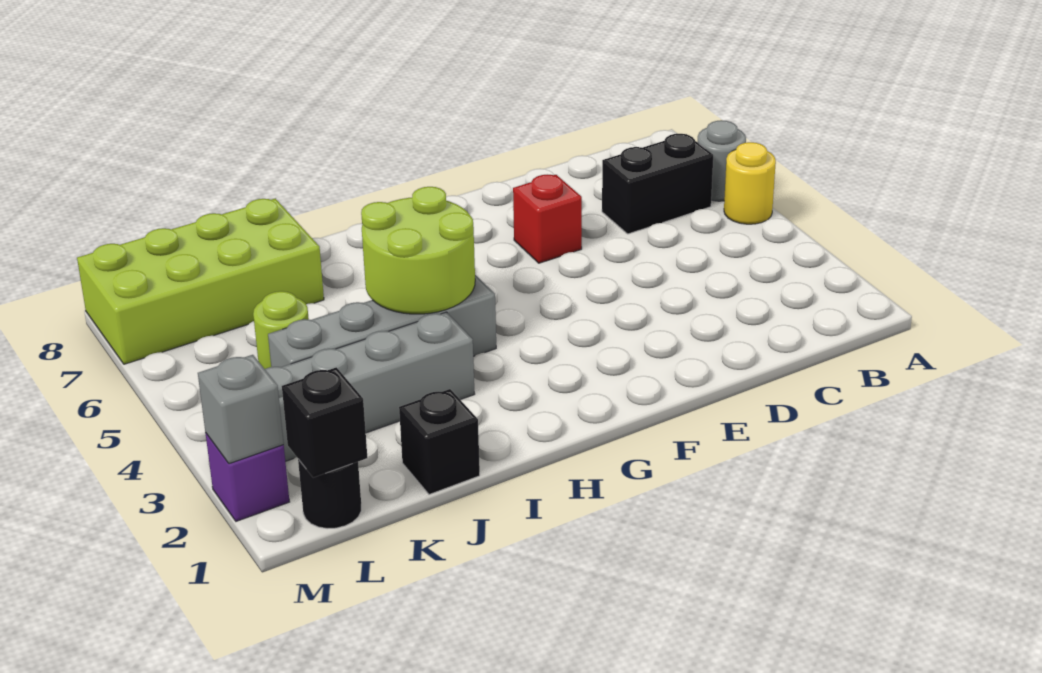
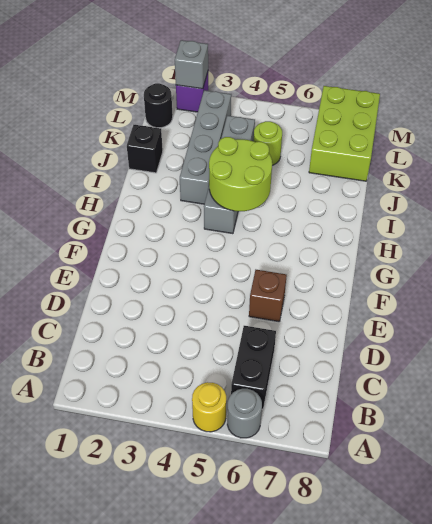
red brick E6 level 1 -> brown brick E6 level 1
lime brick J7:M8 level 1 -> lime brick K7:M8 level 1
black brick L1 level 2 -> none

